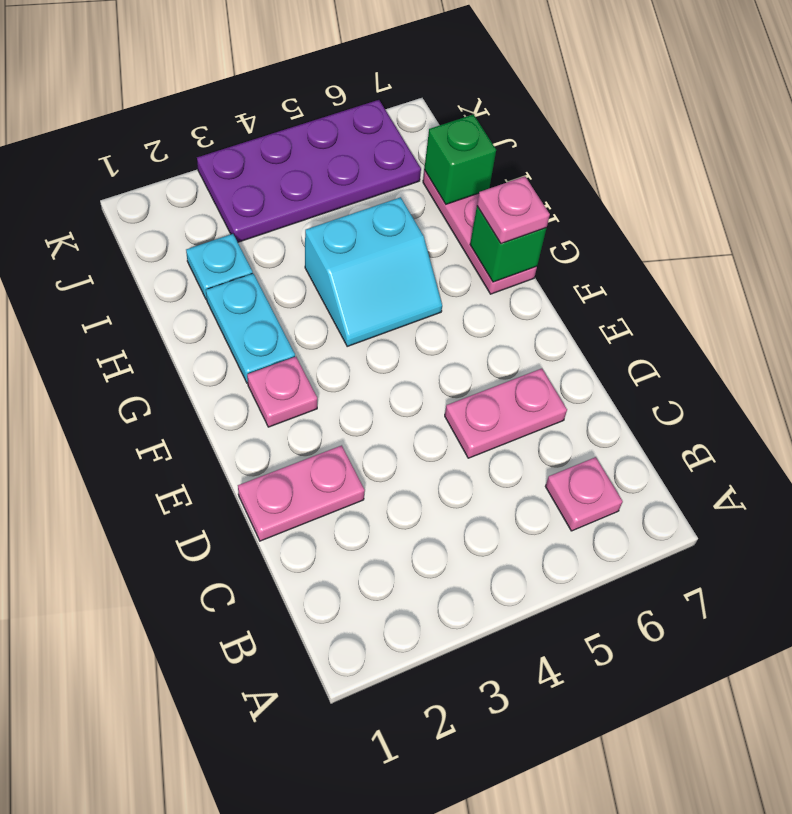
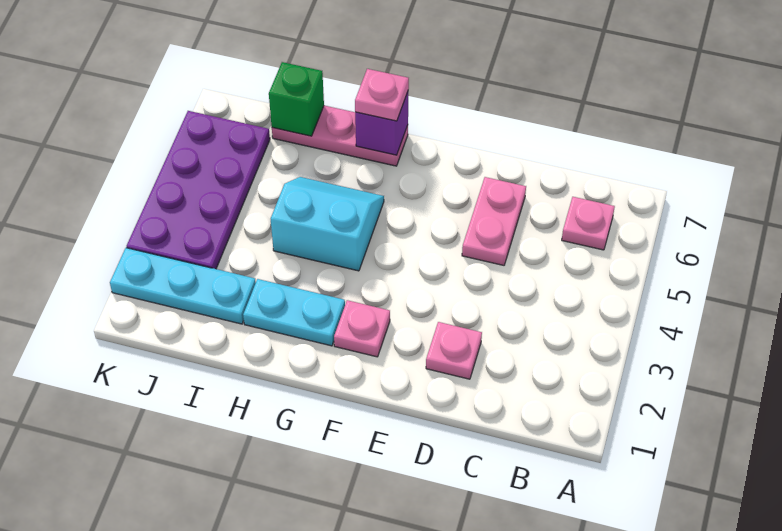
pink plate D1:D2 level 1 -> pink plate D2 level 1
cyan slope G4:H5 level 1 top H -> cyan slope G4:H5 level 1 top 4
green brick G7 level 2 -> purple brick G7 level 2
cyan plate I2 level 1 -> cyan plate I2:K2 level 1

